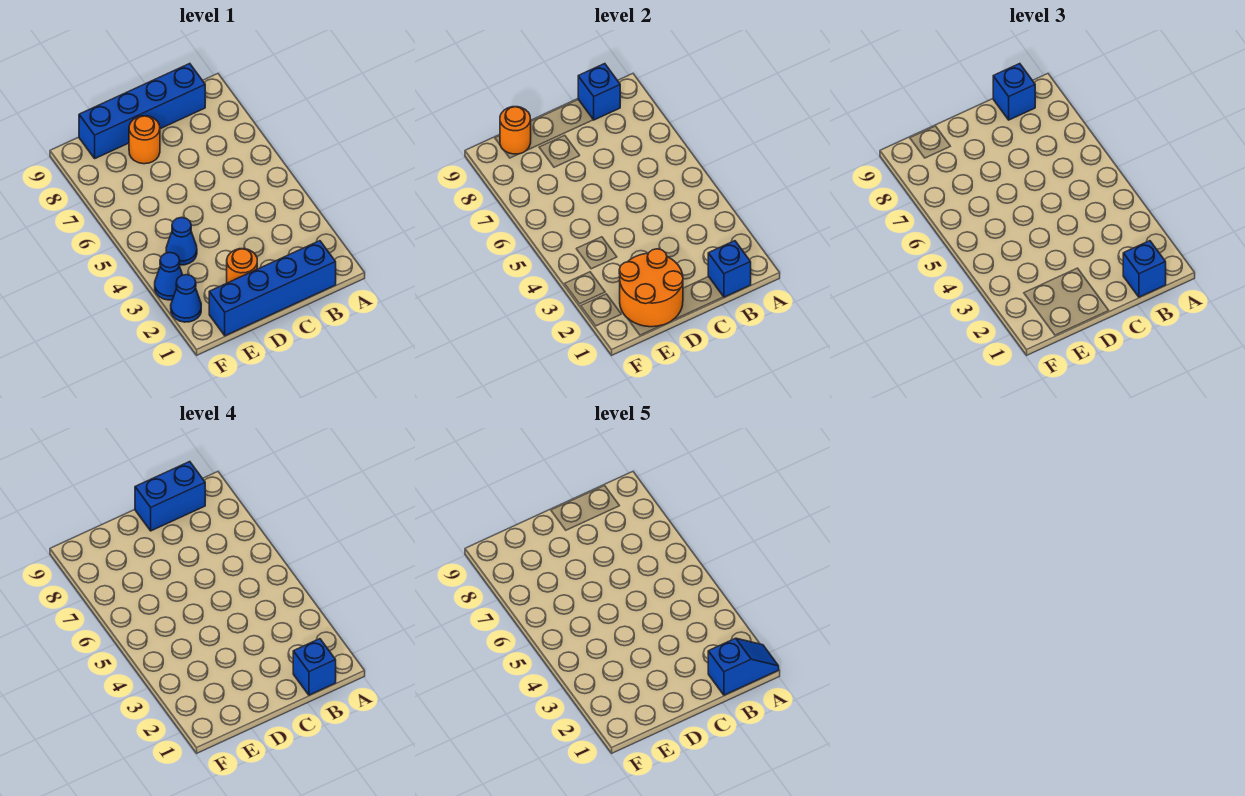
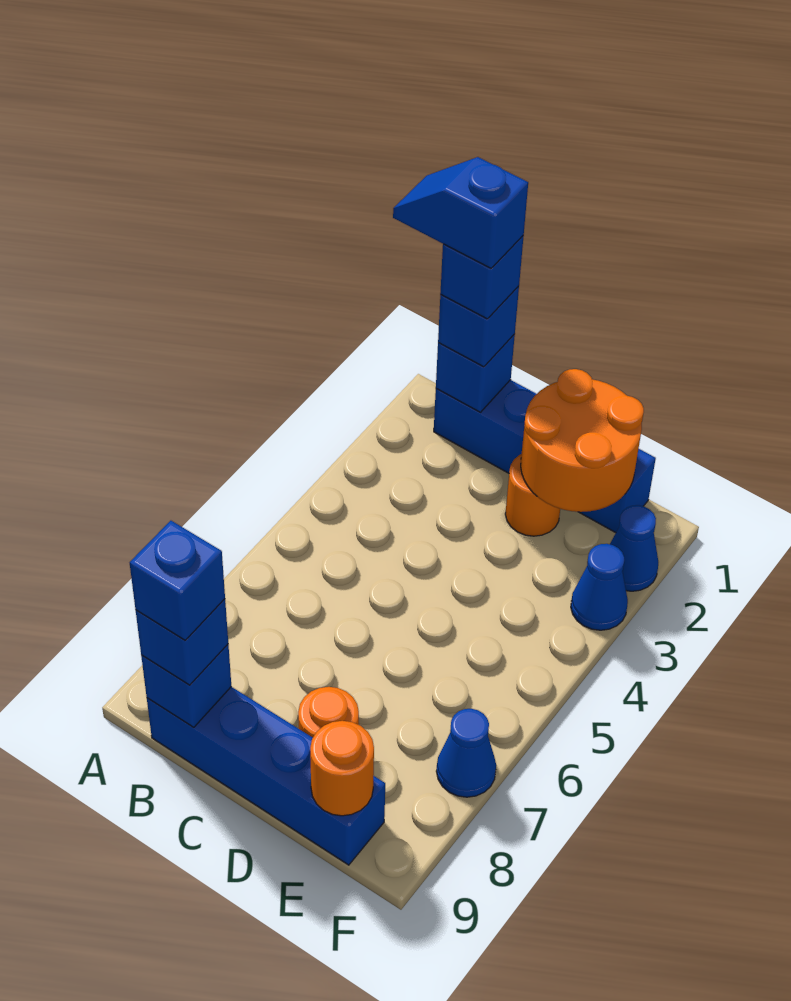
blue brick B9:C9 level 4 -> blue brick B9 level 4
blue cone E4 level 1 -> blue cone F7 level 1

